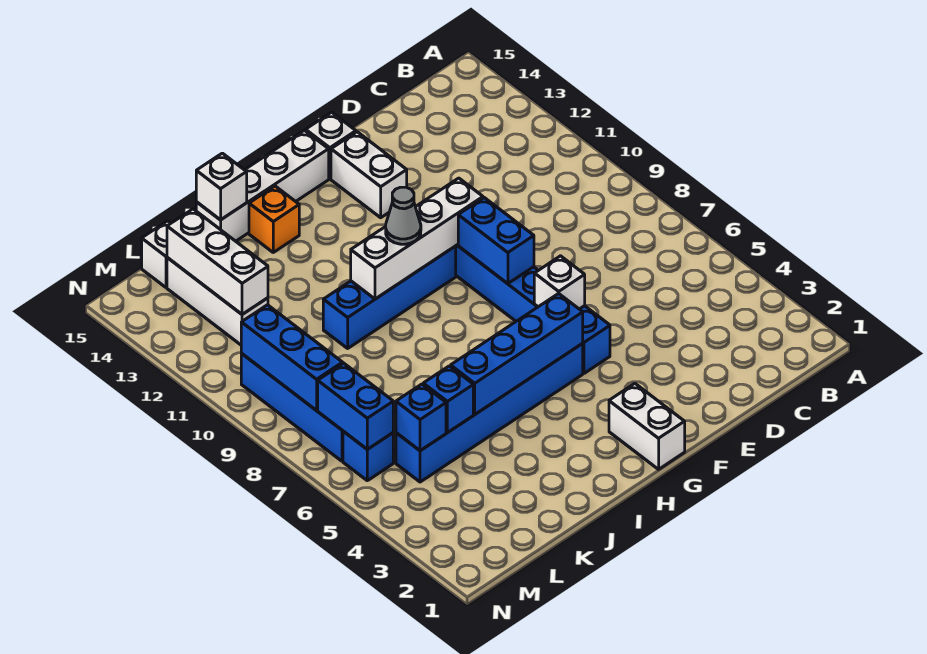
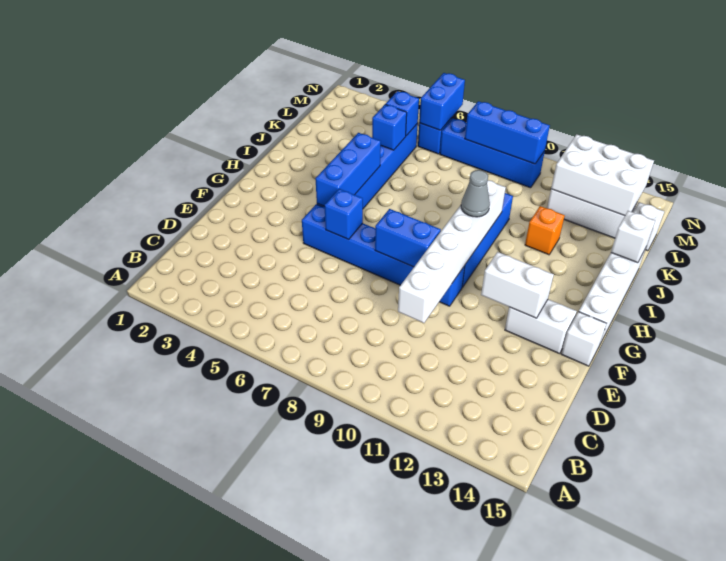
white brick F6 level 2 -> blue brick F6 level 2
white brick F10:I10 level 2 -> white brick D10:I10 level 2
white brick G1:G2 level 1 -> white brick F12:F13 level 2
blue brick G5:J5 level 2 -> blue brick G5:I5 level 2
orange brick I14 level 1 -> orange brick J12 level 1
white brick L12:L14 level 2 -> white brick L12:M14 level 2
blue brick M6:M7 level 2 -> blue brick M6:N6 level 2

